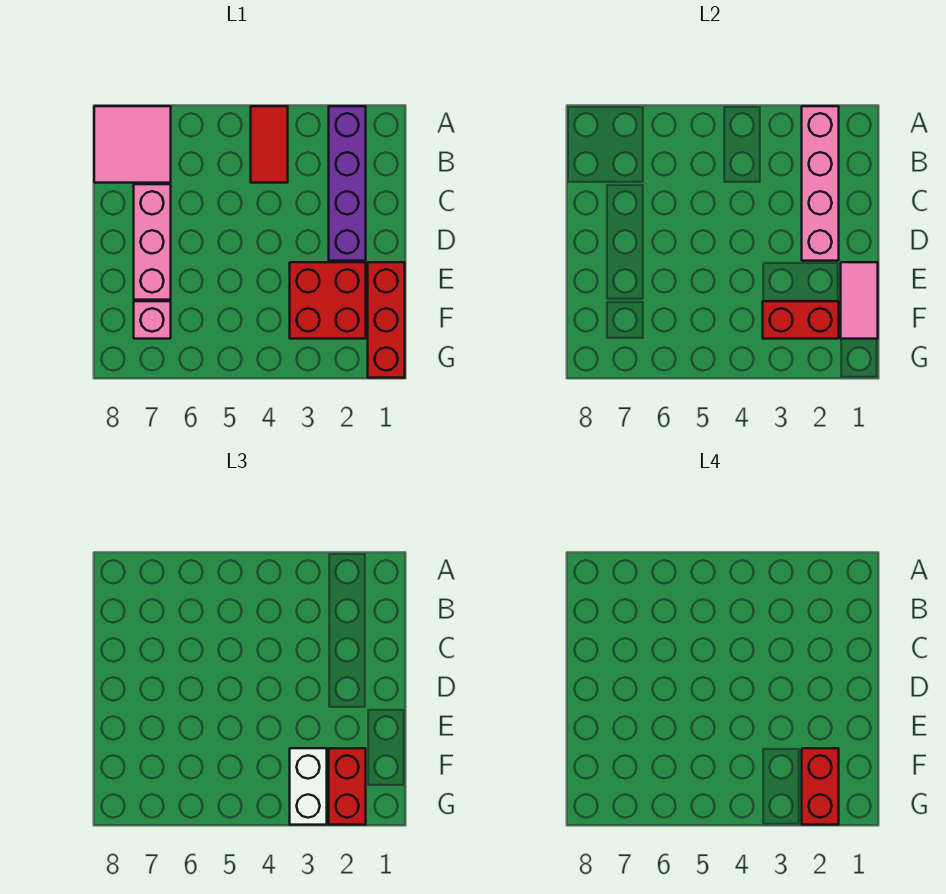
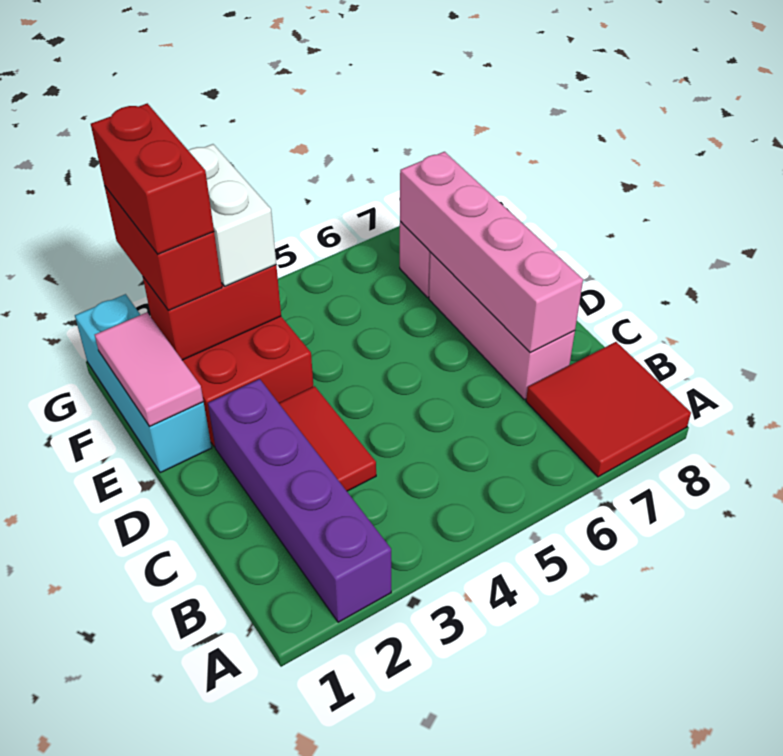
pink brick A2:D2 level 2 -> pink brick C7:F7 level 2
red tile A4:B4 level 1 -> red tile C3:D3 level 1
pink tile A7:B8 level 1 -> red tile A7:B8 level 1
red brick E1:G1 level 1 -> cyan brick E1:G1 level 1

